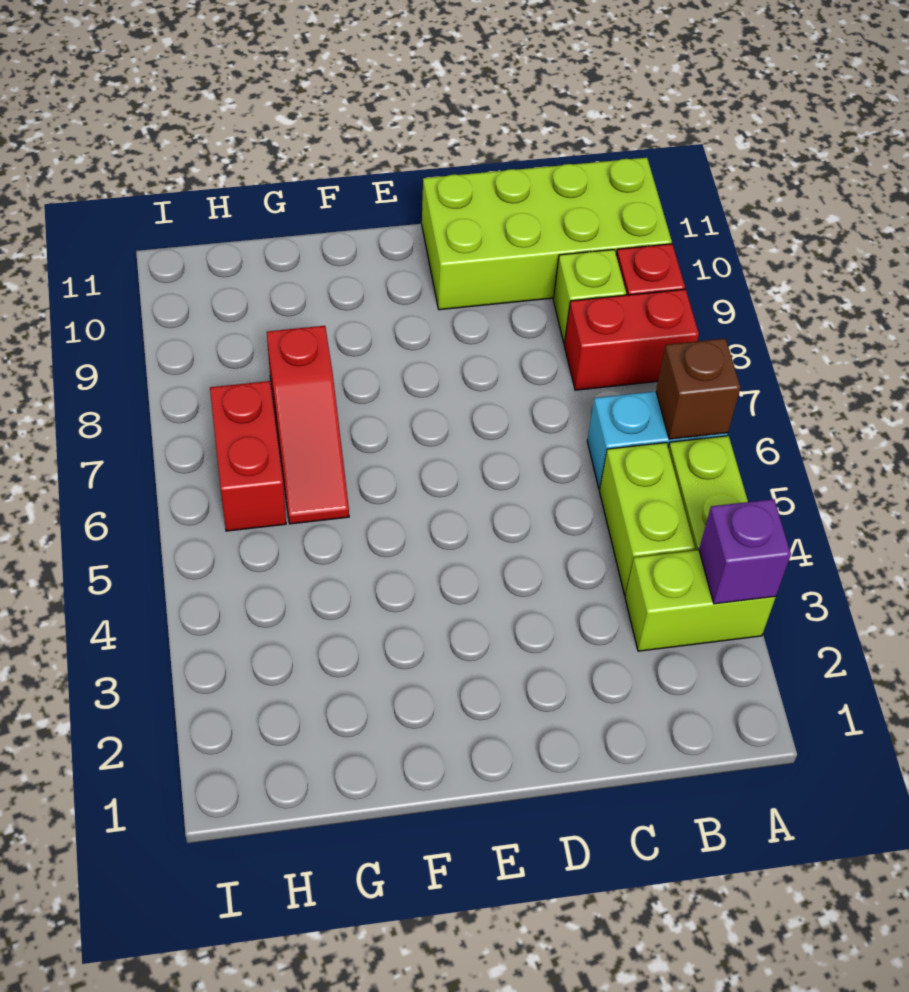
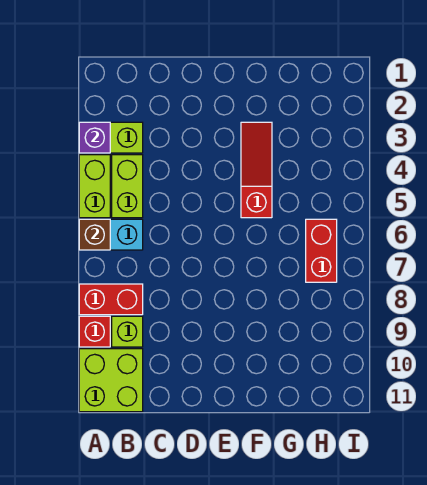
lime brick A10:D11 level 1 -> lime brick A10:B11 level 1
red slope G6:G8 level 1 top 8 -> red slope F3:F5 level 1 top 5

